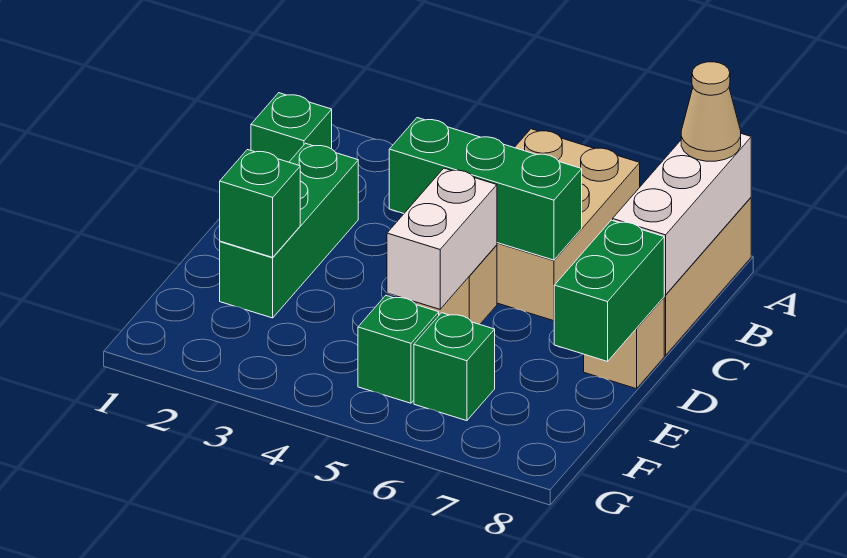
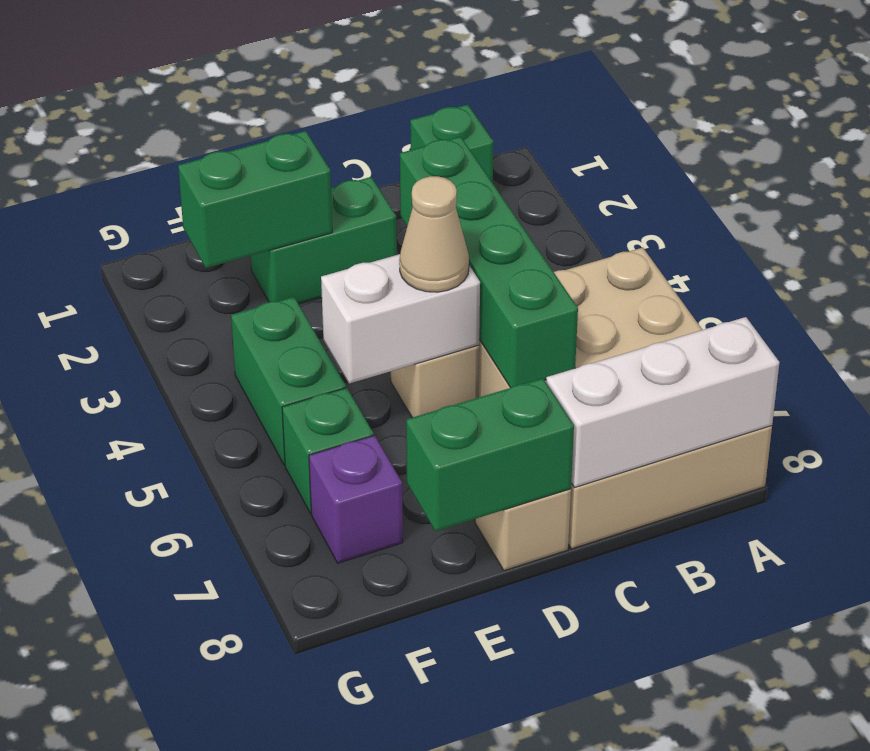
tan cone A8 level 3 -> tan cone D5 level 3
green brick C2:E2 level 1 -> green brick D2:E2 level 1
green brick C4:C6 level 2 -> green brick C3:C6 level 2
green brick E2 level 2 -> green brick E2:F2 level 2
green brick F5 level 1 -> green brick F4:F5 level 1
none -> purple brick F7 level 1

